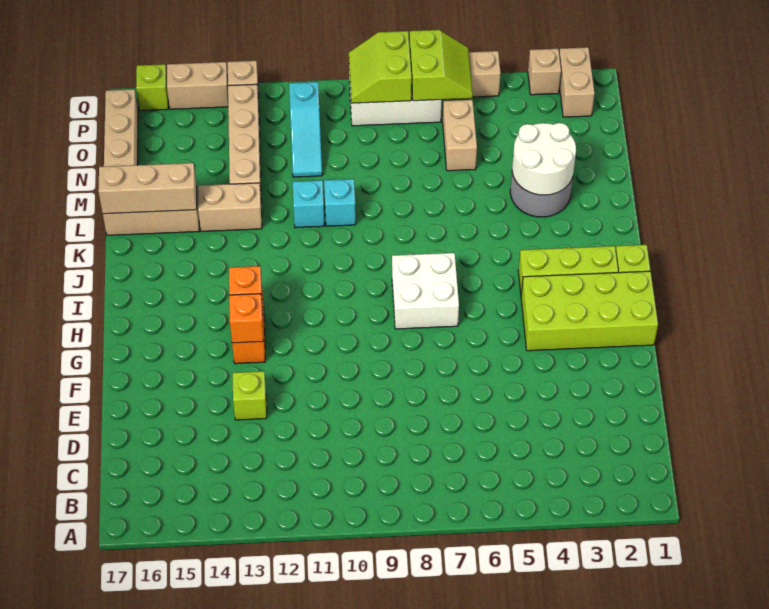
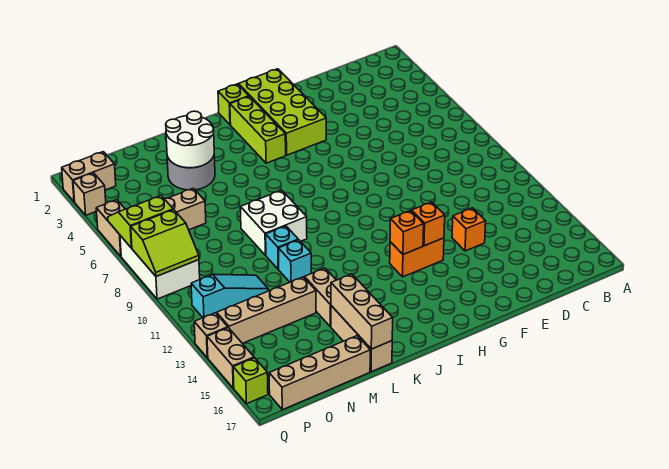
lime brick E13 level 1 -> orange brick E13 level 1
white brick H7:I8 level 1 -> white brick K8:L9 level 1

